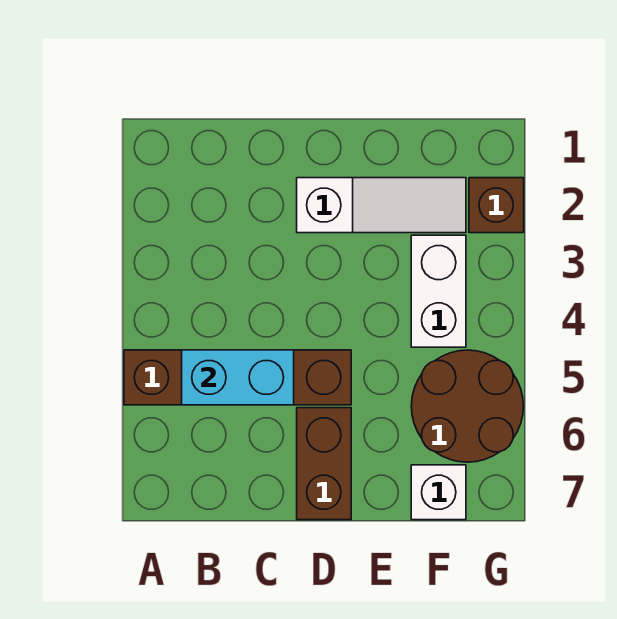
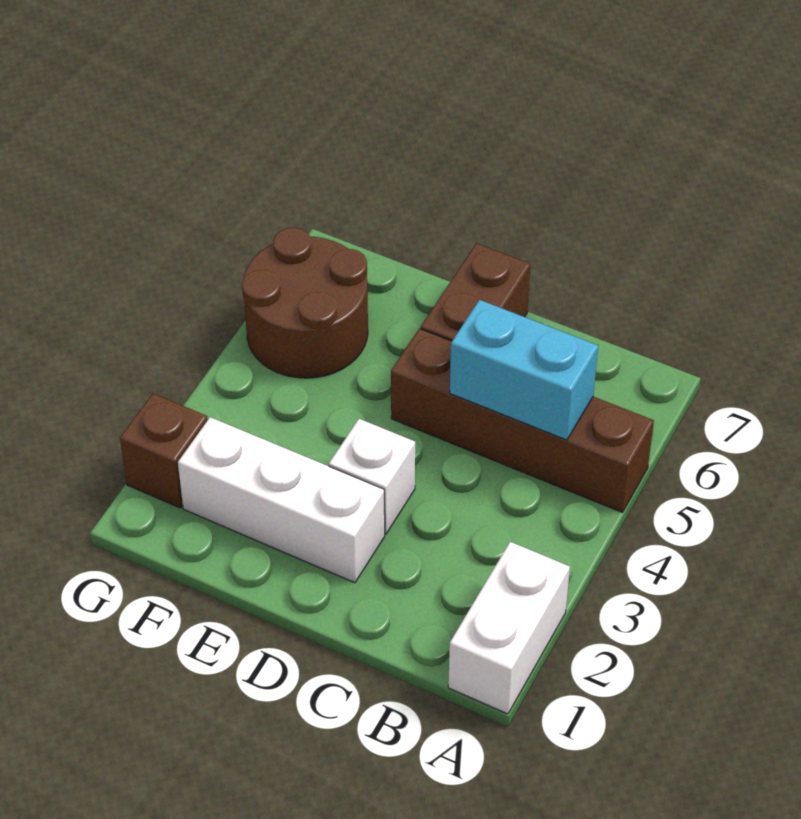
white slope D2:F2 level 1 top D -> white brick D2:F2 level 1
white brick F3:F4 level 1 -> white brick A1:A2 level 1
white brick F7 level 1 -> white brick D3 level 1

